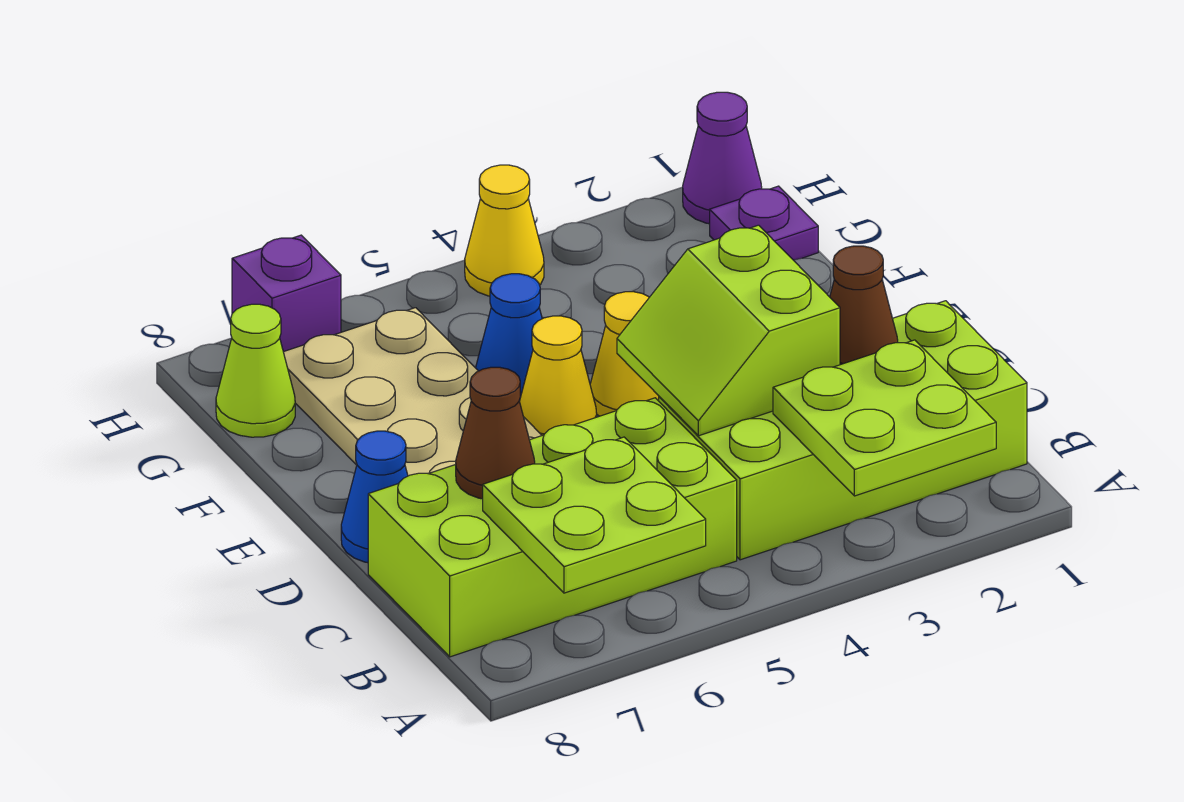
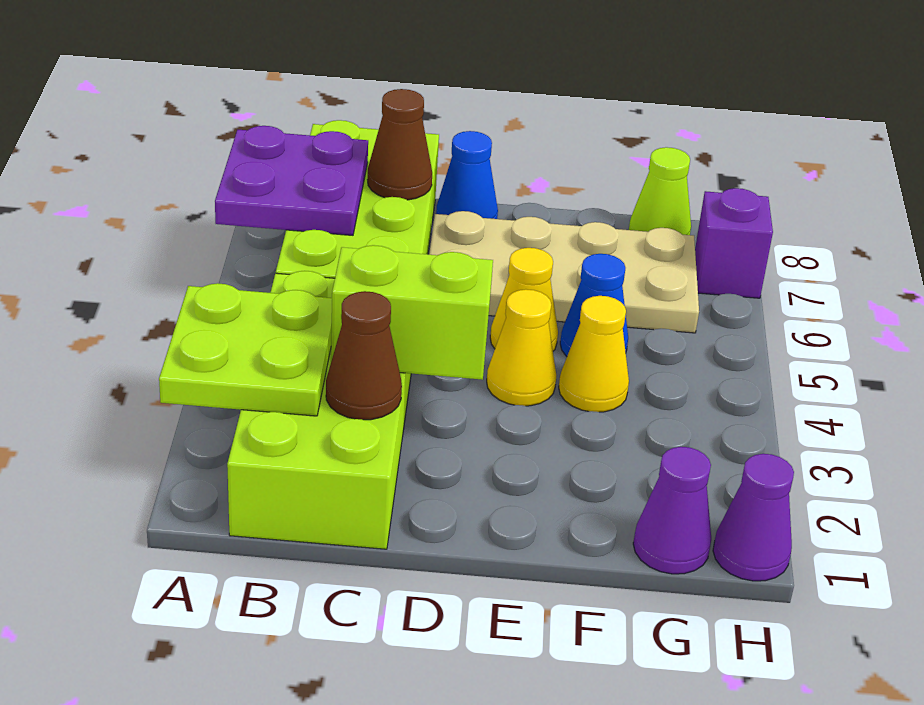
lime plate A6:B7 level 2 -> purple plate A6:B7 level 2
purple plate G1 level 1 -> purple cone G1 level 1
yellow cone H4 level 1 -> yellow cone F4 level 1

